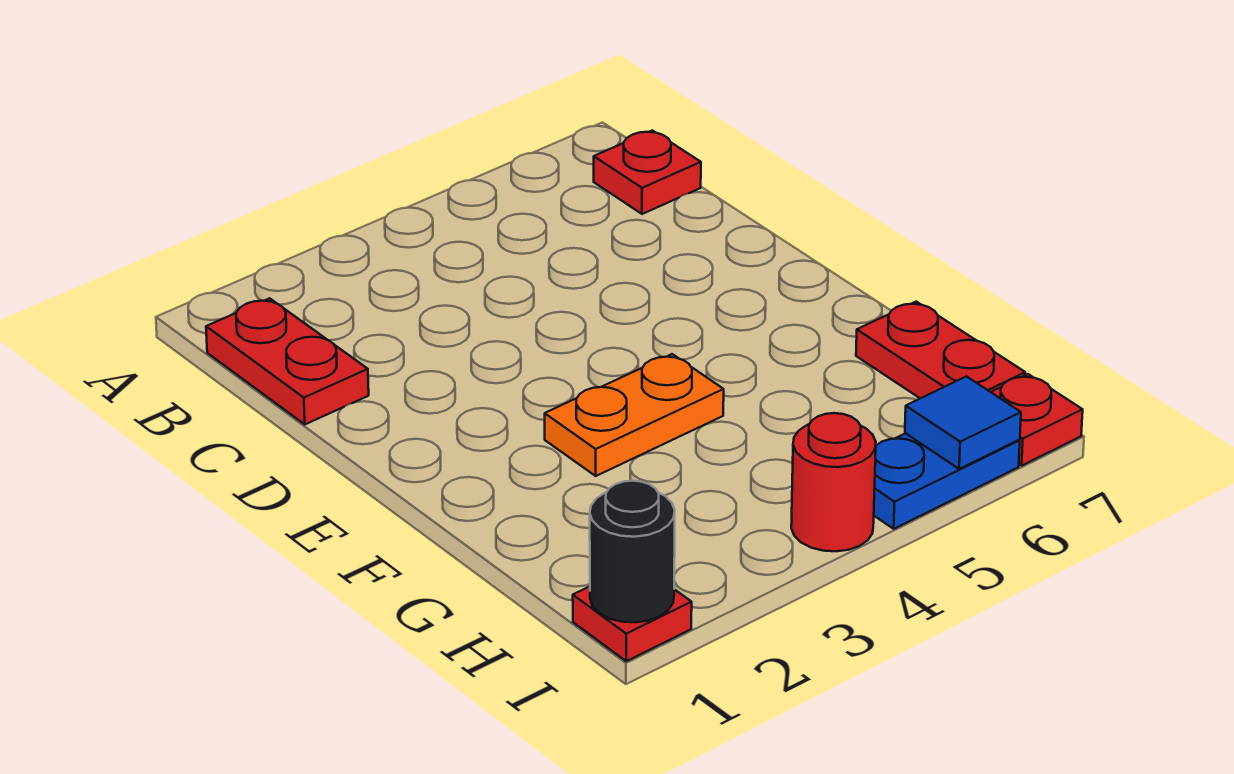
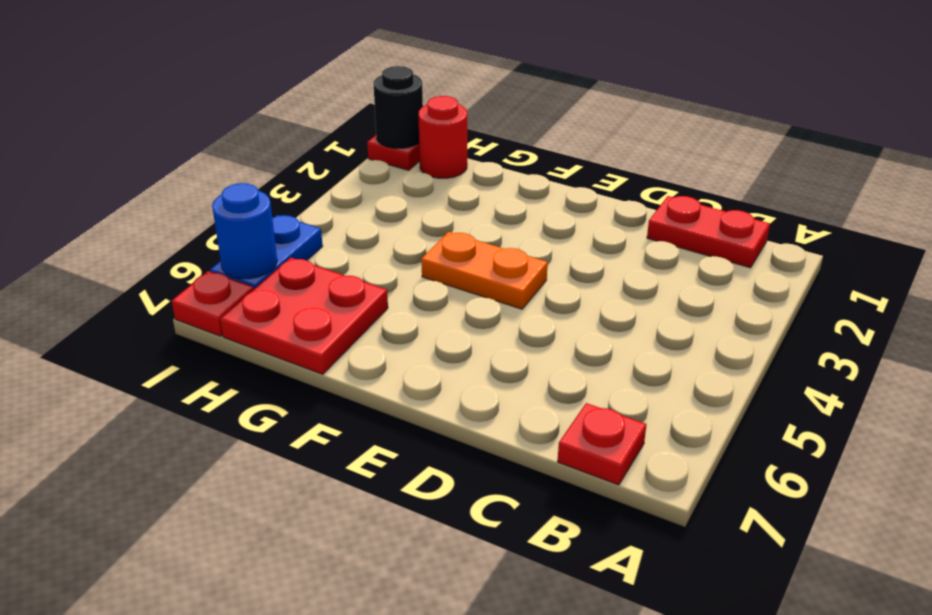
orange plate F3:F4 level 1 -> orange plate E4:F4 level 1
red plate G7:H7 level 1 -> red plate G6:H7 level 1
red round brick I4 level 1 -> red round brick H1 level 1
blue tile I6 level 2 -> blue round brick I6 level 2

